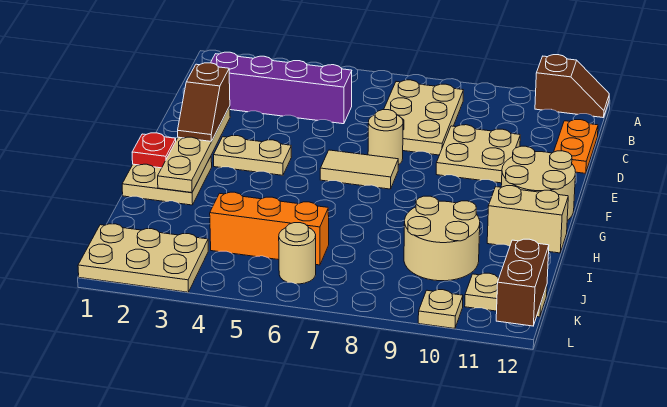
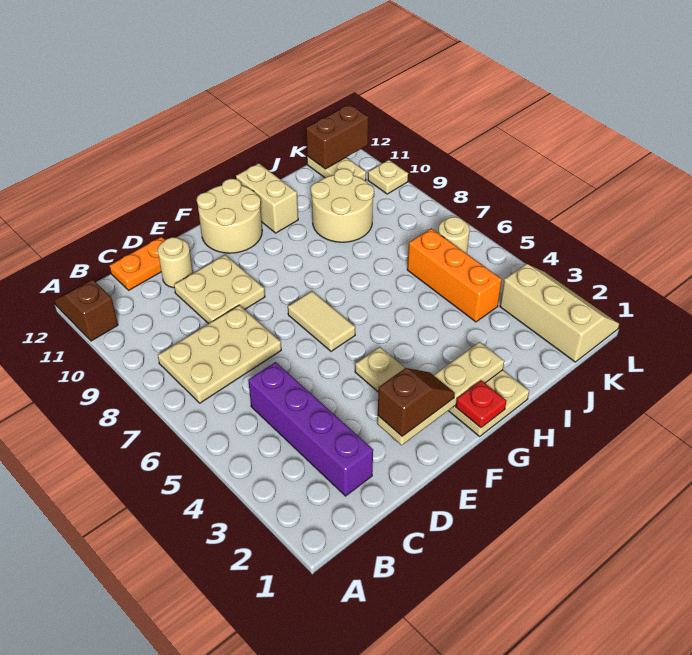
tan round brick E7 level 1 -> tan round brick D11 level 1
tan plate K1:L3 level 1 -> tan slope K1:L3 level 1 top K

